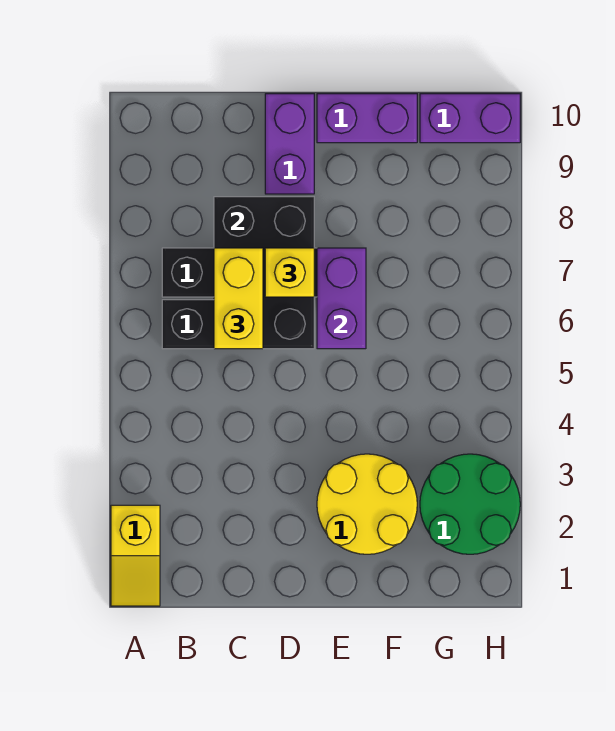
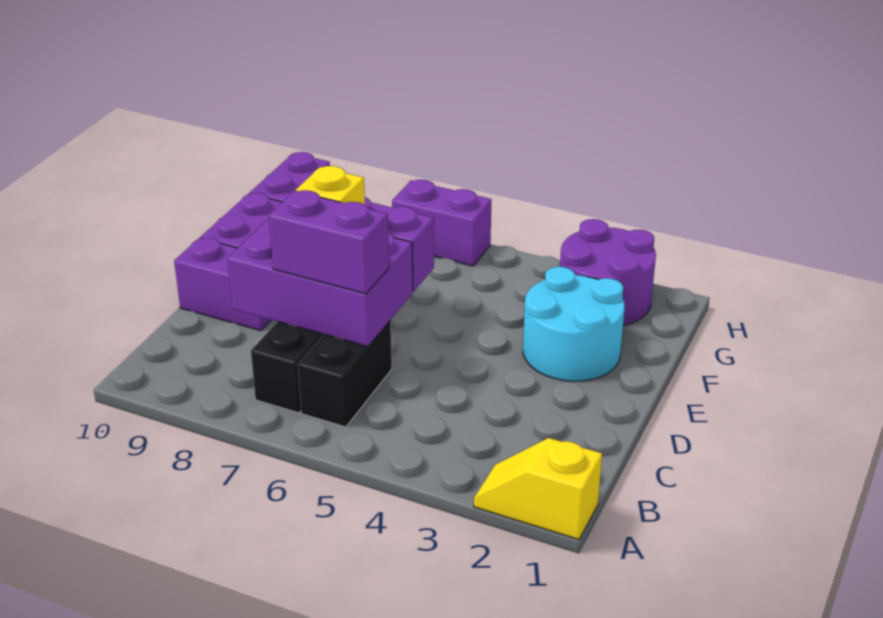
yellow slope A1:A2 level 1 top 2 -> yellow slope A1:A2 level 1 top 1
black brick C6:D8 level 2 -> purple brick C6:D8 level 2
yellow brick C6:C7 level 3 -> purple brick C6:C7 level 3
yellow round brick E2:F3 level 1 -> cyan round brick E2:F3 level 1
green round brick G2:H3 level 1 -> purple round brick G2:H3 level 1
none -> purple brick H6:H7 level 1

